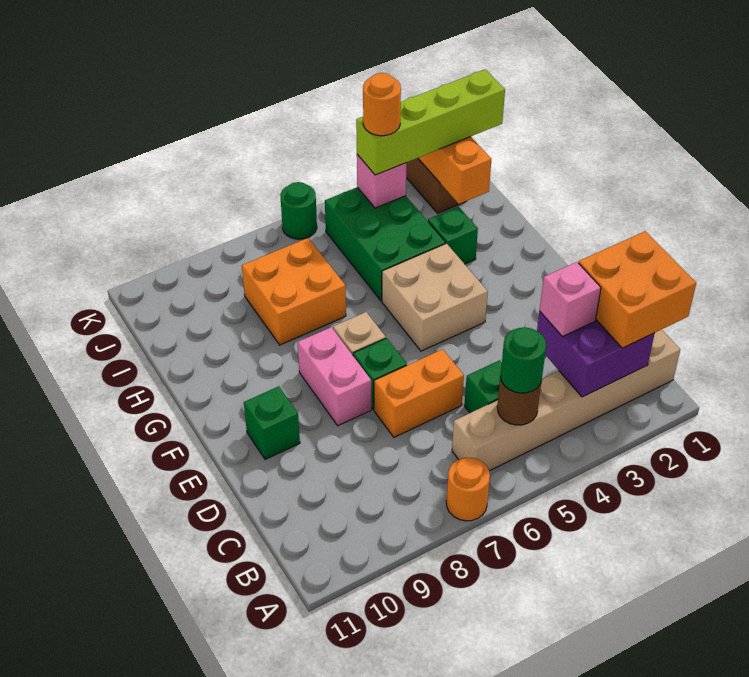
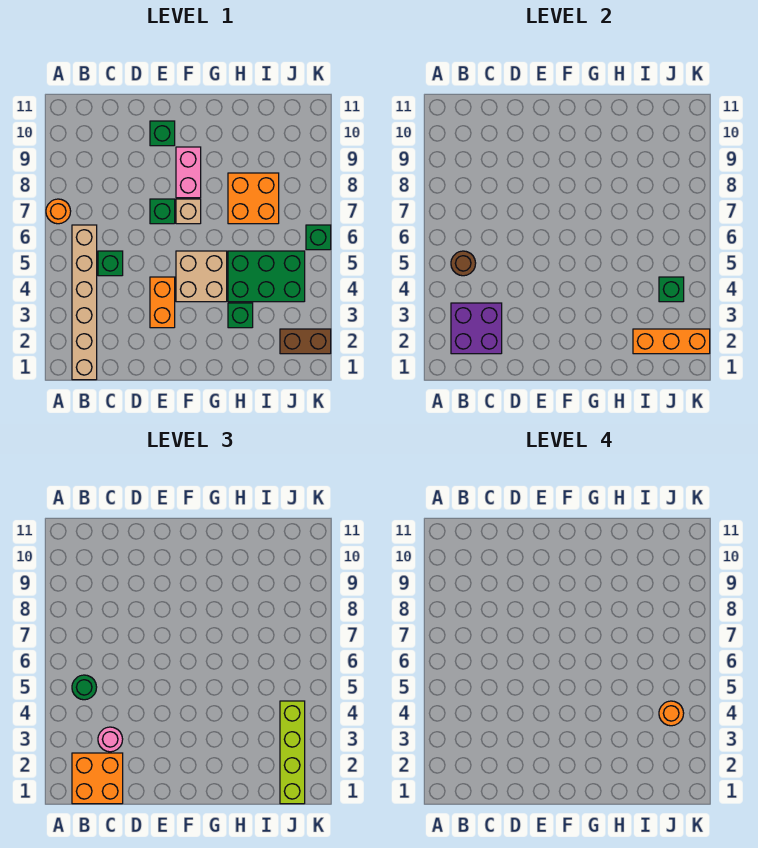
pink brick C3 level 3 -> pink round brick C3 level 3
orange brick D6:D7 level 1 -> orange brick E3:E4 level 1
pink brick E8:F8 level 1 -> pink brick F8:F9 level 1
pink brick J4 level 2 -> green brick J4 level 2
green round brick K6 level 1 -> green brick K6 level 1

